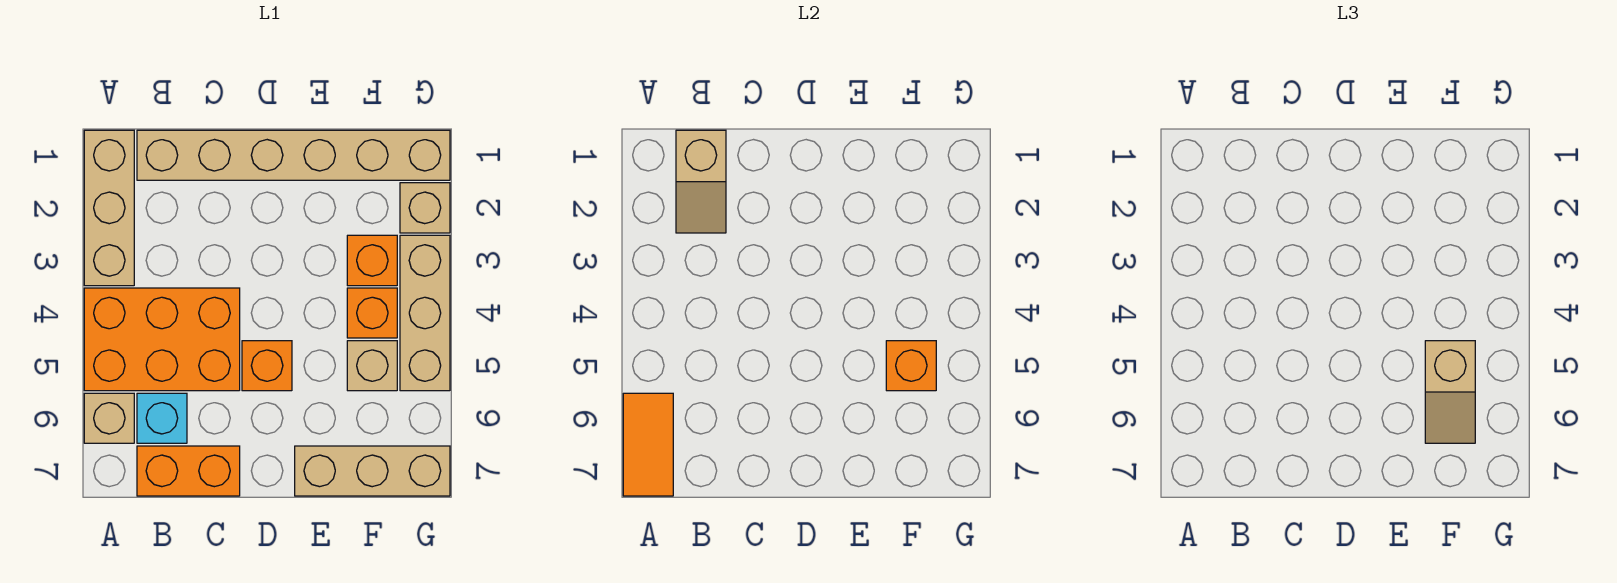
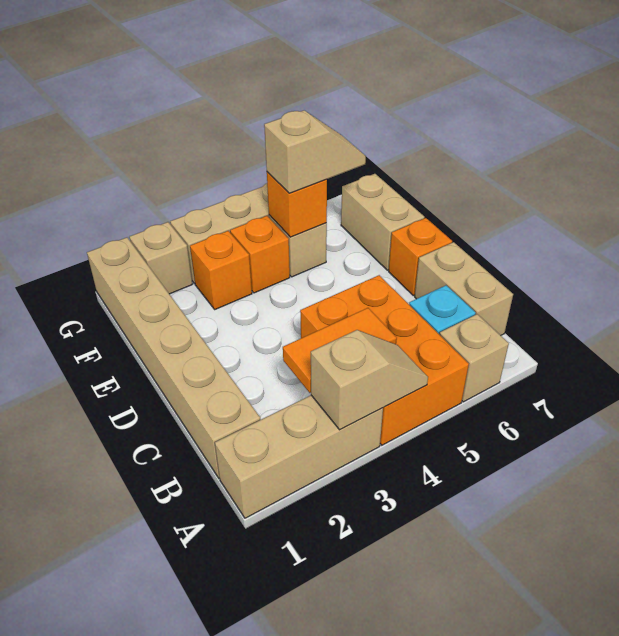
orange tile A6:A7 level 2 -> orange tile B3:B4 level 2
tan slope B1:B2 level 2 top 1 -> tan slope A3:A4 level 2 top 3
orange brick B7:C7 level 1 -> tan brick B7:C7 level 1
orange brick D5 level 1 -> orange brick D7 level 1
tan brick E7:G7 level 1 -> tan brick E7:F7 level 1

